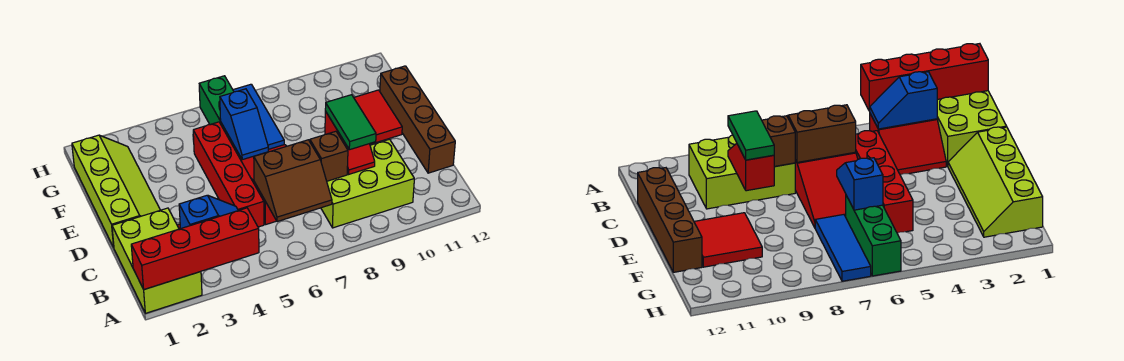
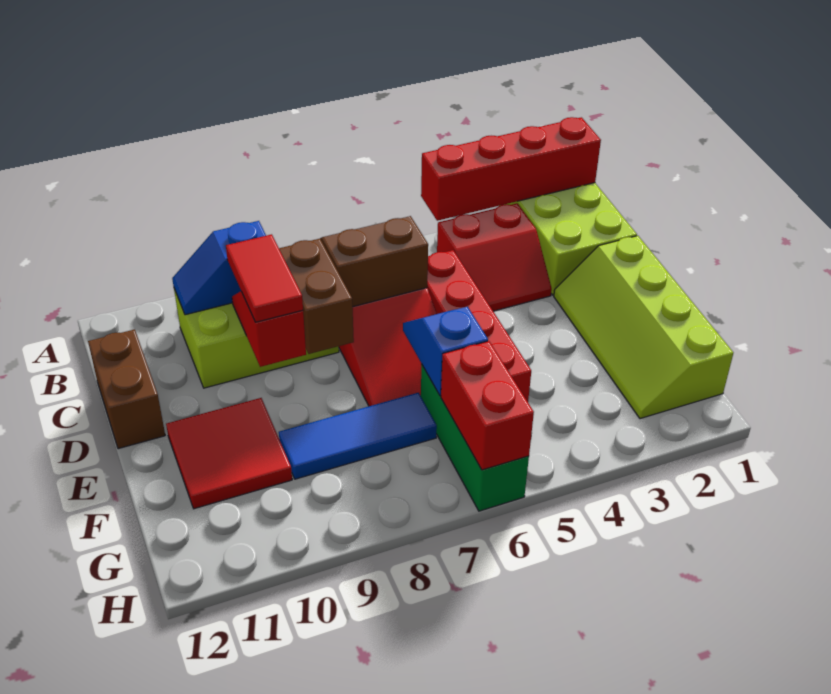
blue slope B3:B4 level 2 top 3 -> blue slope B9:B10 level 2 top 9
brown brick C8 level 2 -> brown brick C8:D8 level 2
green tile C9:D9 level 3 -> red tile C9:D9 level 3
brown brick C12:F12 level 1 -> brown brick C12:D12 level 1
blue tile F7:H7 level 1 -> blue tile F7:F9 level 1
none -> red brick G6:H6 level 2

